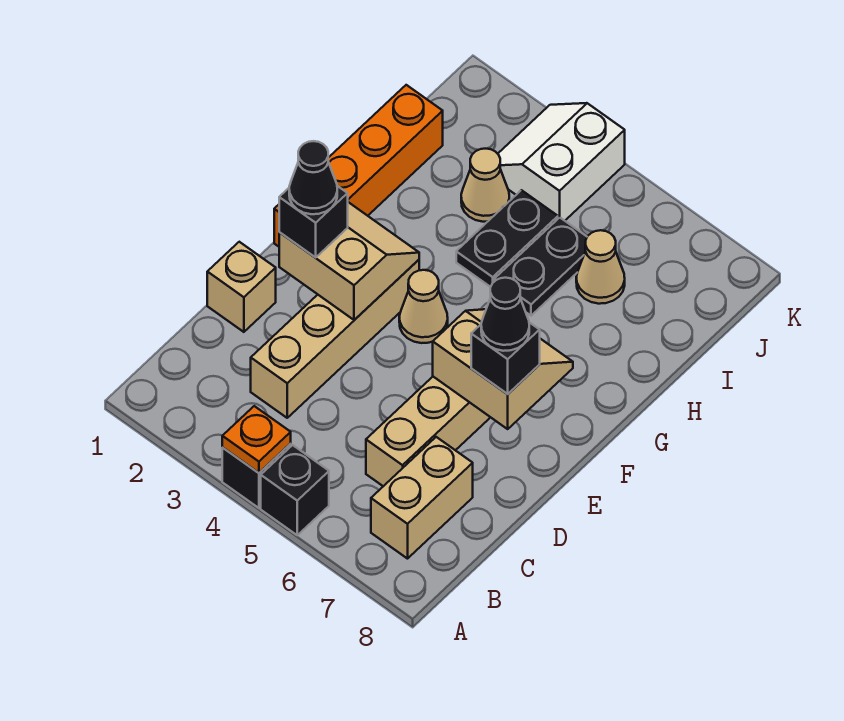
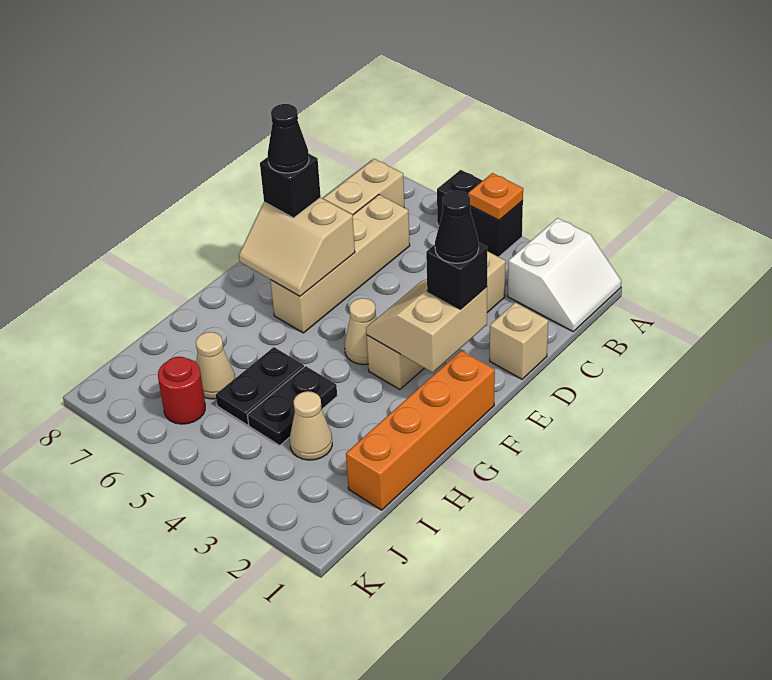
tan slope E2:F3 level 2 top E -> tan slope E2:F3 level 2 top 2
white slope J3:K4 level 1 top 4 -> white slope A1:B2 level 1 top 2
none -> red round brick J6 level 1

